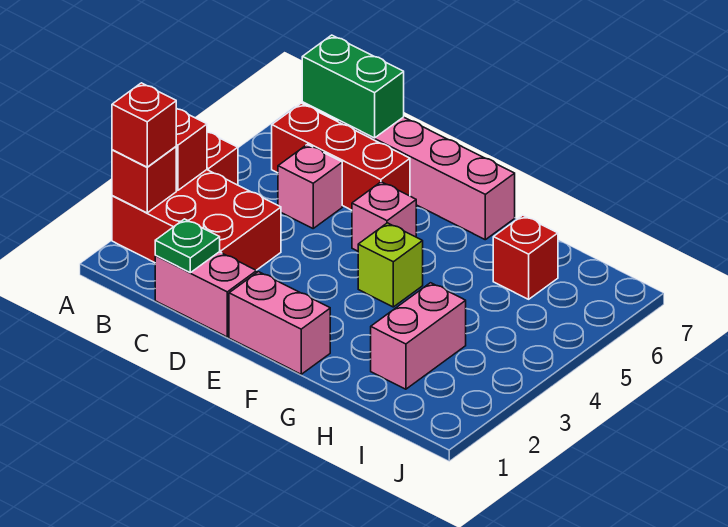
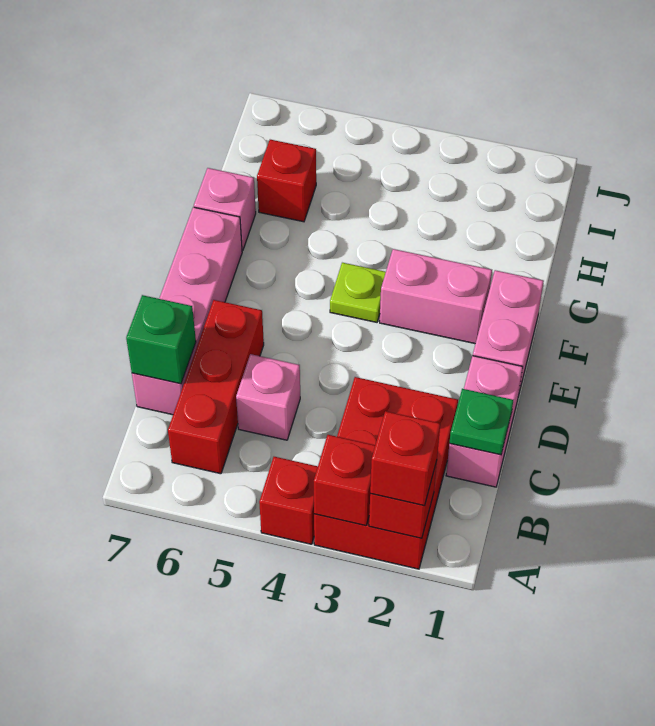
green brick B7:C7 level 2 -> green brick C7 level 2
pink brick E5 level 1 -> pink brick G7 level 1
lime brick F4 level 1 -> lime plate F4 level 1
pink brick H2:H3 level 1 -> pink brick F2:F3 level 1

